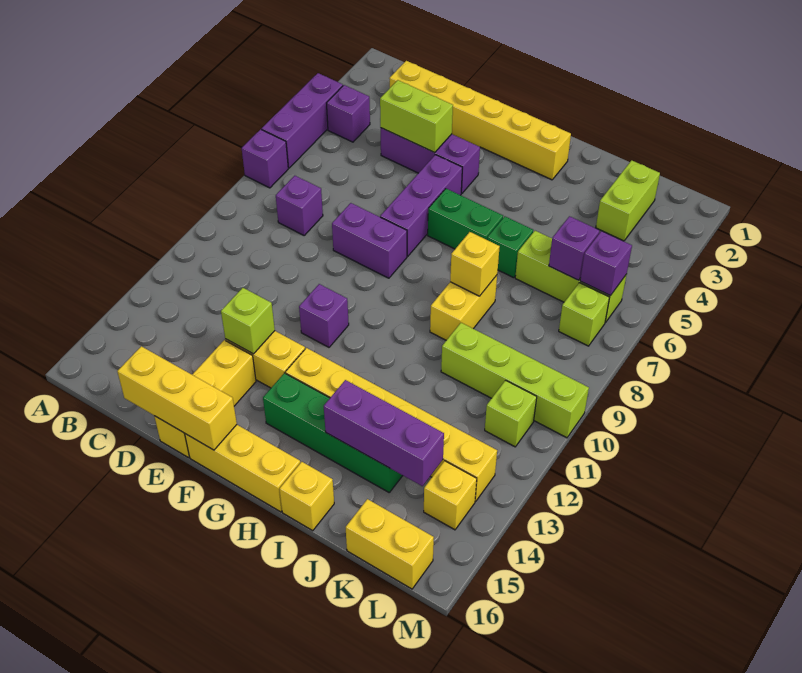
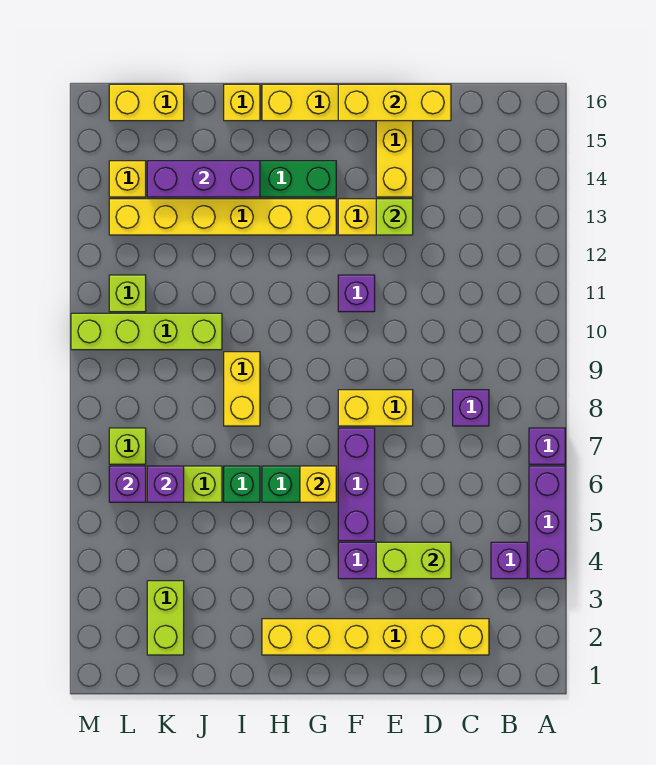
purple brick E8:F8 level 1 -> yellow brick E8:F8 level 1
yellow brick I8 level 2 -> yellow brick G6 level 2

